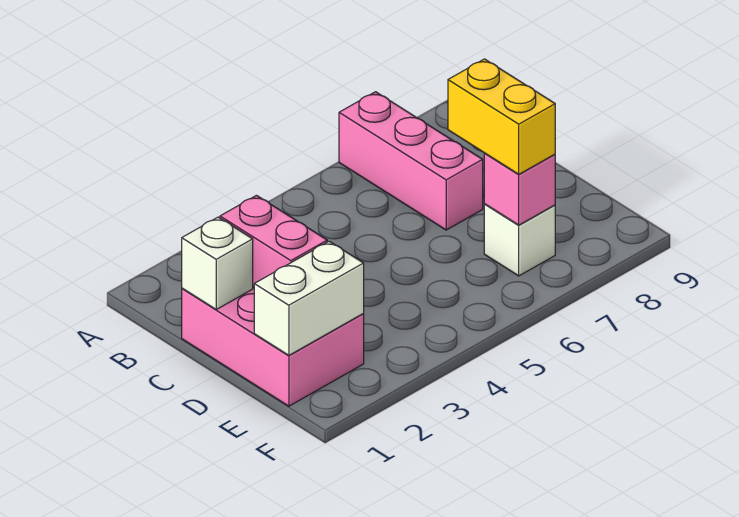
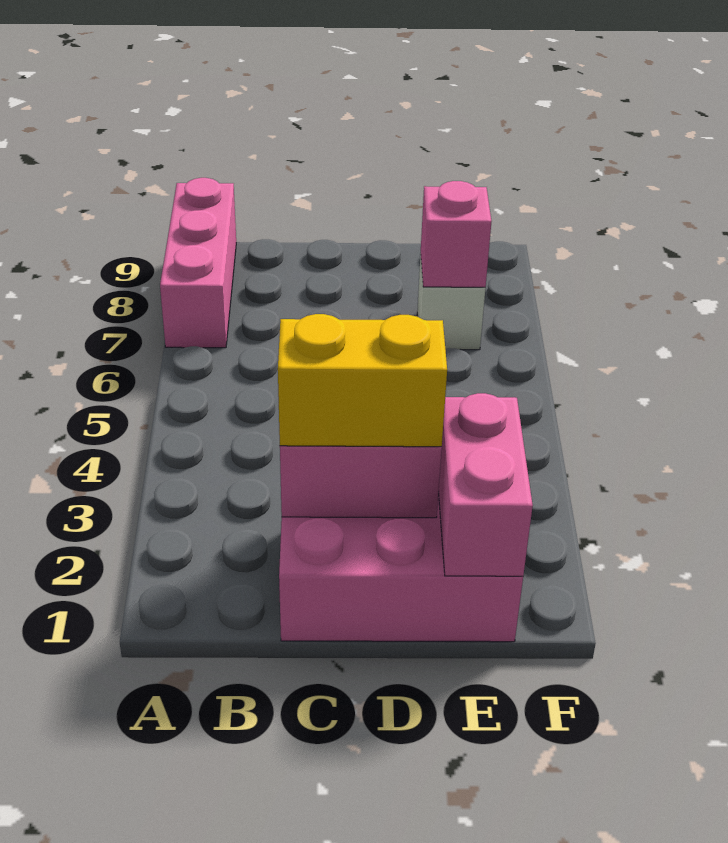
pink brick A7:C7 level 1 -> pink brick A7:A9 level 1
white brick C1 level 2 -> none
yellow brick D7:E7 level 3 -> yellow brick C2:D2 level 3
white brick E1:E2 level 2 -> pink brick E1:E2 level 2

